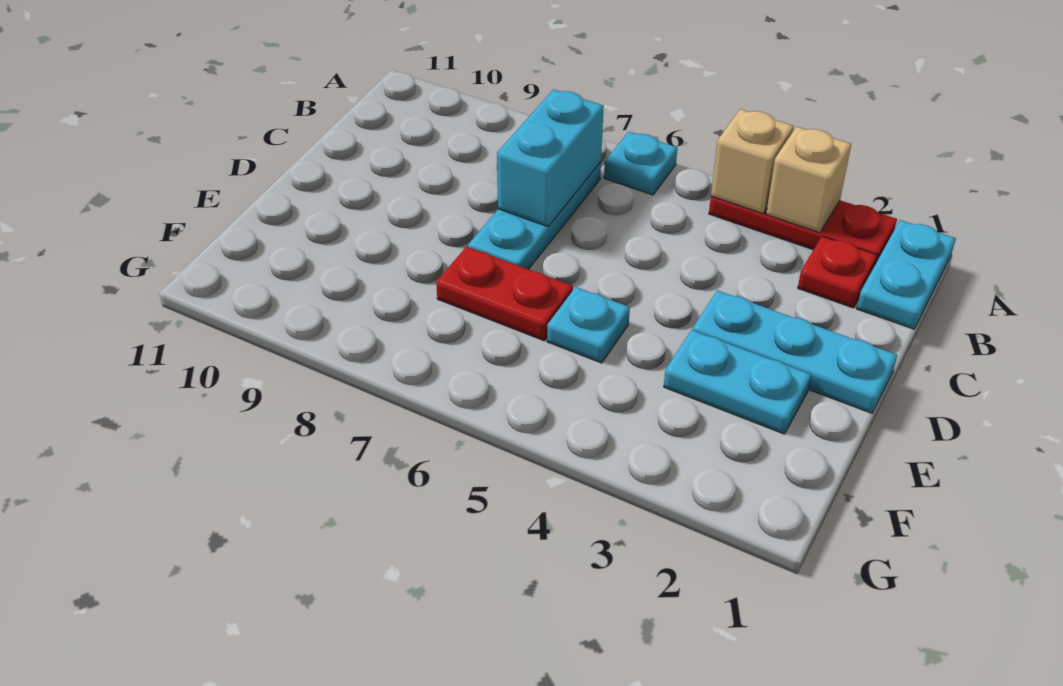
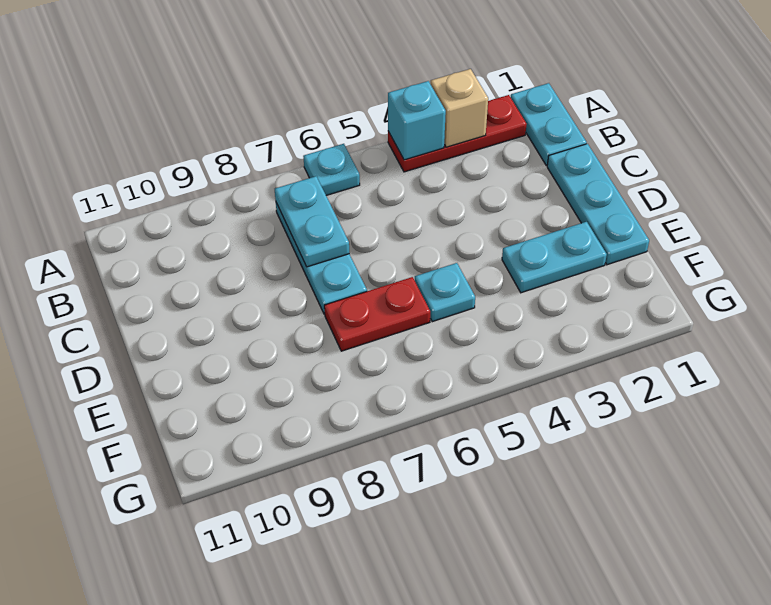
tan brick A4 level 2 -> cyan brick A4 level 2
red plate B2 level 1 -> none
cyan brick B7:C7 level 2 -> cyan plate B7:C7 level 2
cyan plate D1:D3 level 1 -> cyan plate C1:E1 level 1

